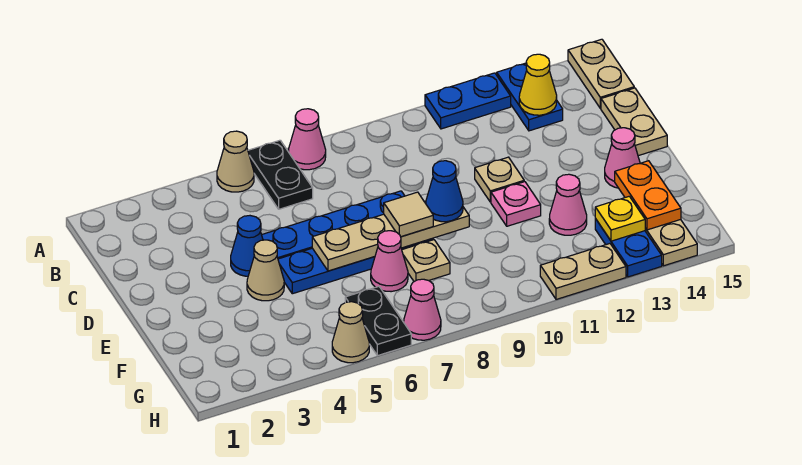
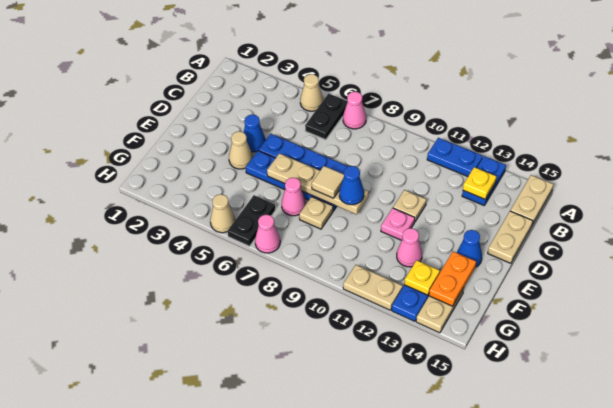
yellow cone B13 level 2 -> yellow plate B13 level 2
pink cone E14 level 1 -> blue cone E14 level 1

